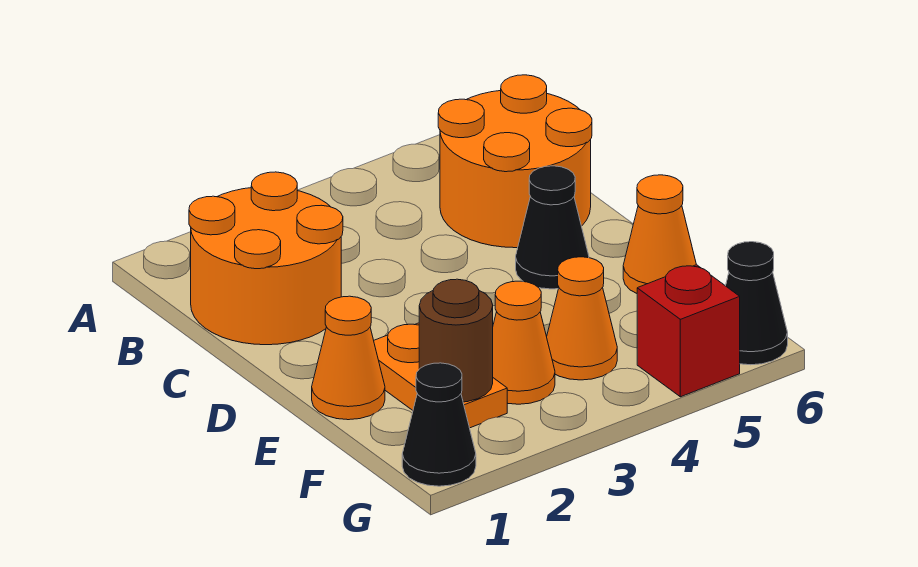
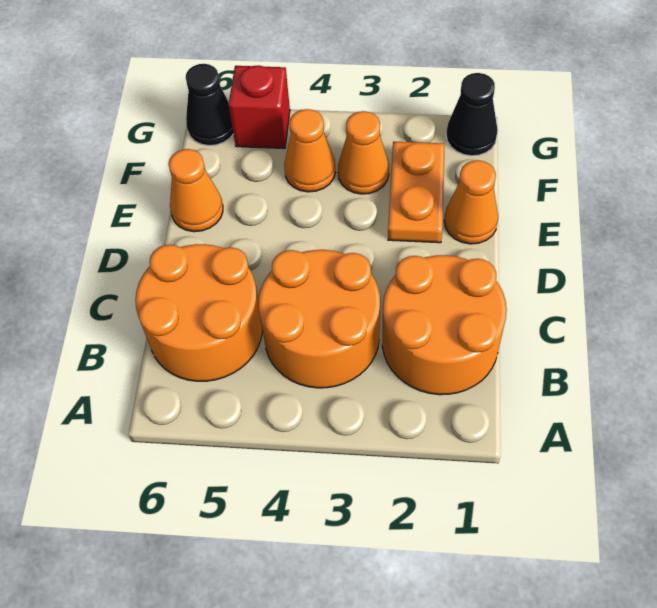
none -> orange round brick B3:C4 level 1
black cone D5 level 1 -> none
brown round brick F2 level 2 -> none

